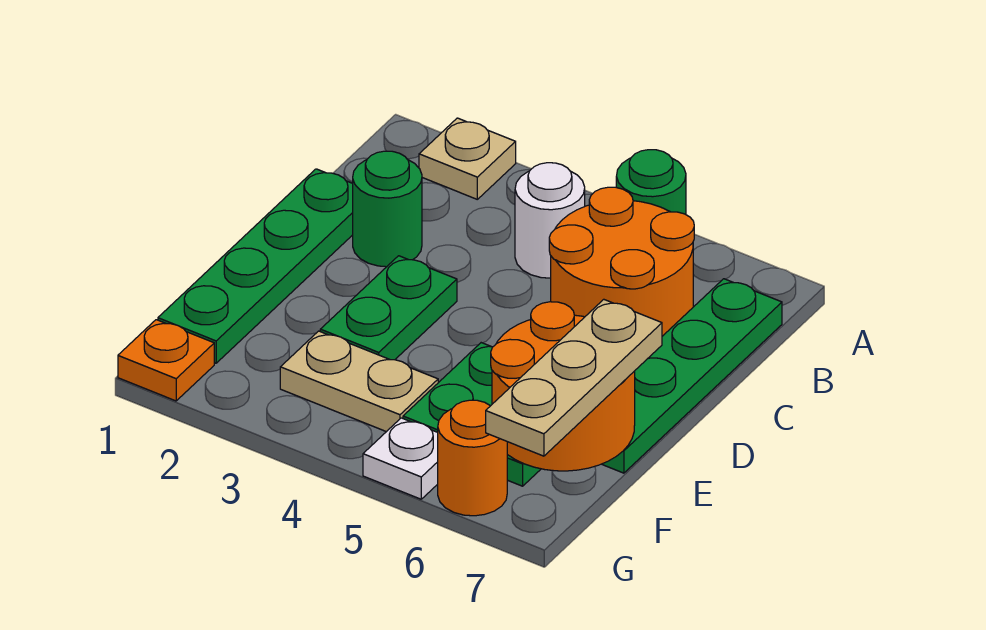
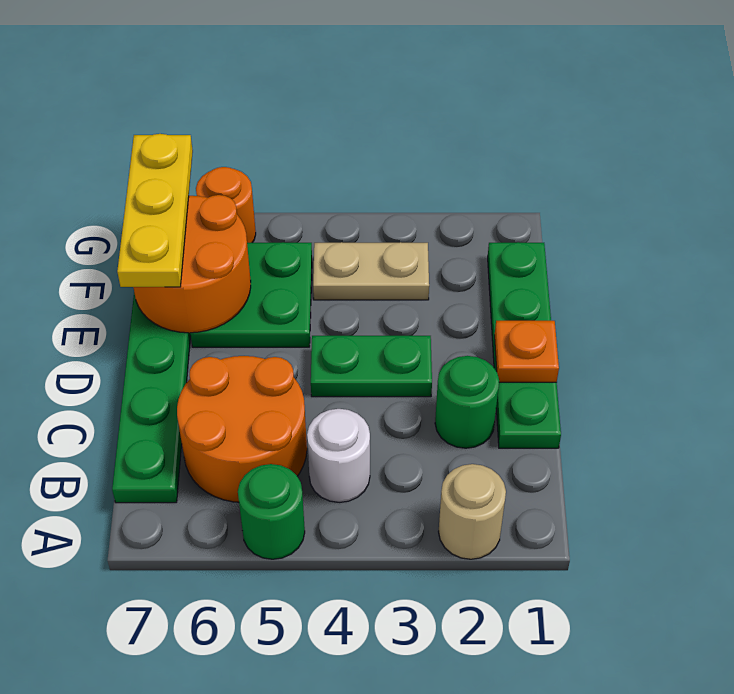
tan plate A2 level 1 -> tan round brick A2 level 1
green plate D3:E3 level 1 -> green plate D3:D4 level 1
tan plate E7:G7 level 3 -> yellow plate E7:G7 level 3
orange plate G1 level 1 -> orange plate D1 level 2
white plate G5 level 1 -> none

